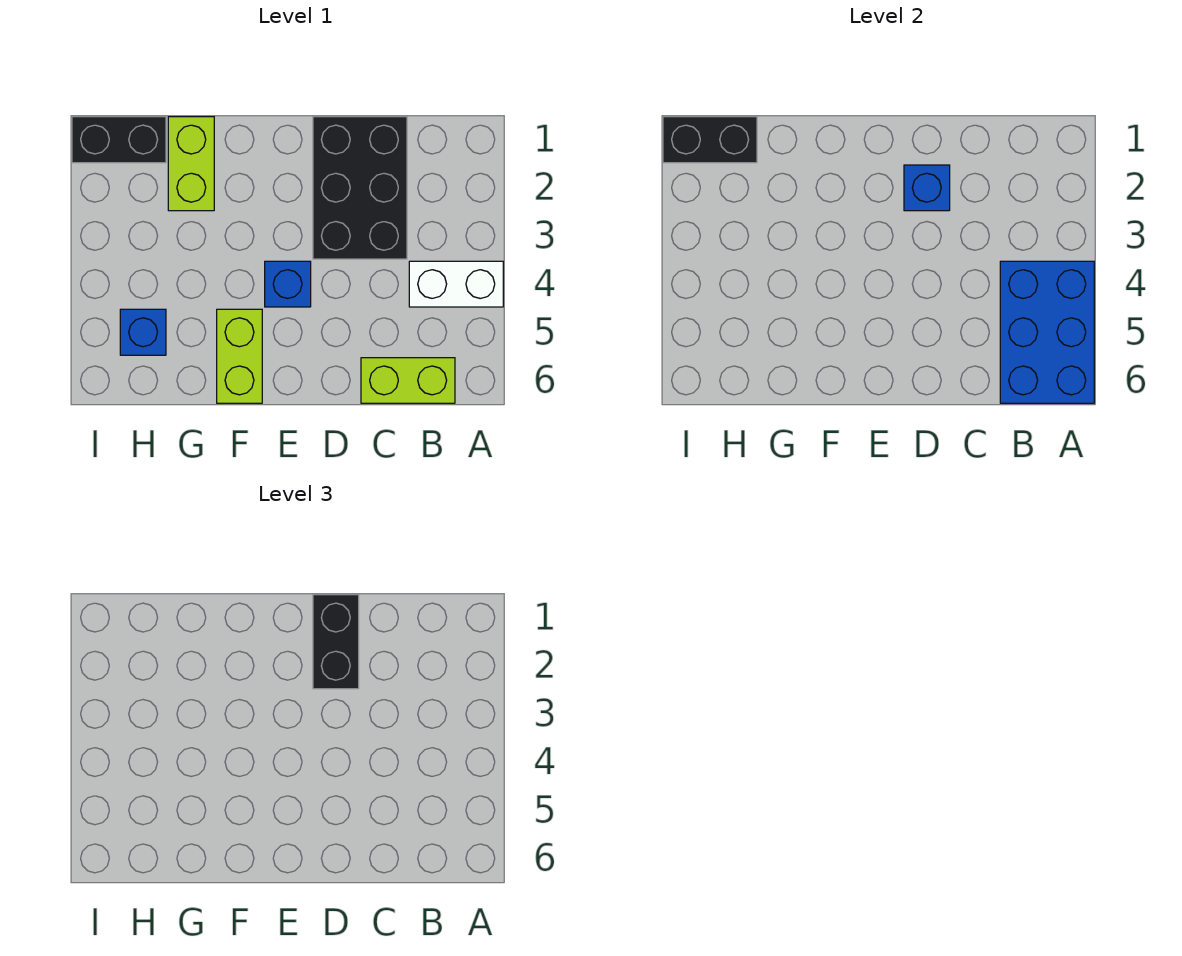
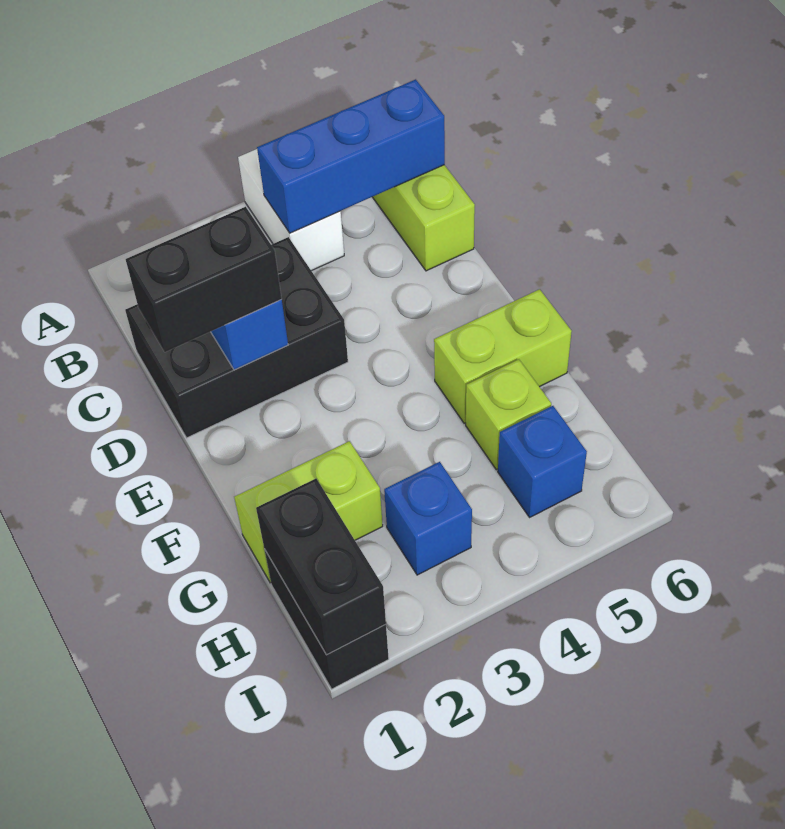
blue brick A4:B6 level 2 -> blue brick B4:B6 level 2
blue brick E4 level 1 -> blue brick H3 level 1
none -> lime brick G5 level 1

